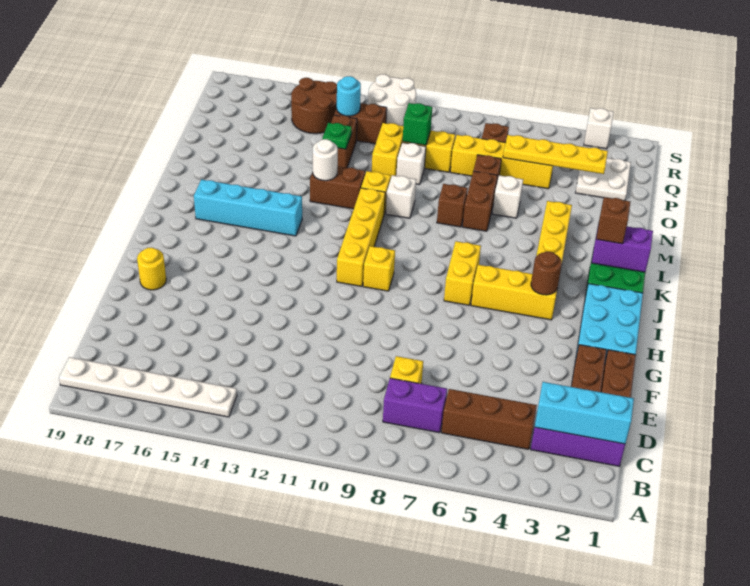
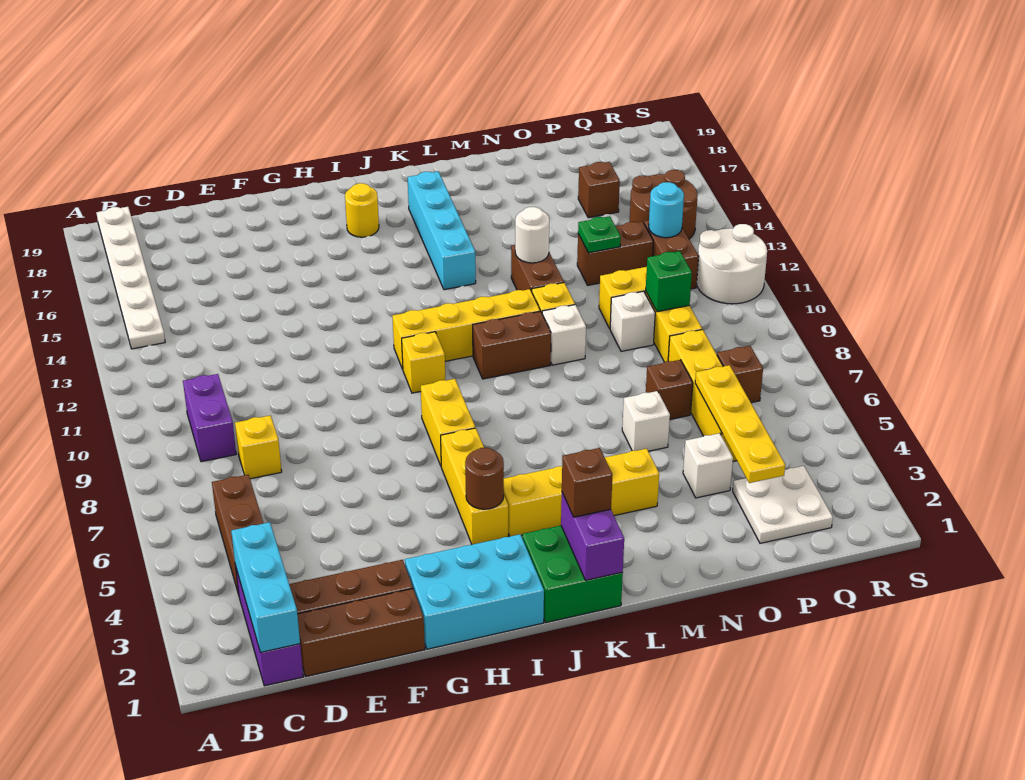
purple brick C7:C8 level 1 -> purple brick C9:C10 level 1
yellow round brick G18 level 1 -> yellow round brick I17 level 1
yellow brick I7:J7 level 1 -> yellow brick I7:I8 level 1
brown brick M7:N7 level 1 -> brown brick K10:L10 level 1
brown brick M8 level 1 -> brown brick P16 level 1
white brick S3 level 1 -> white brick O4 level 1

